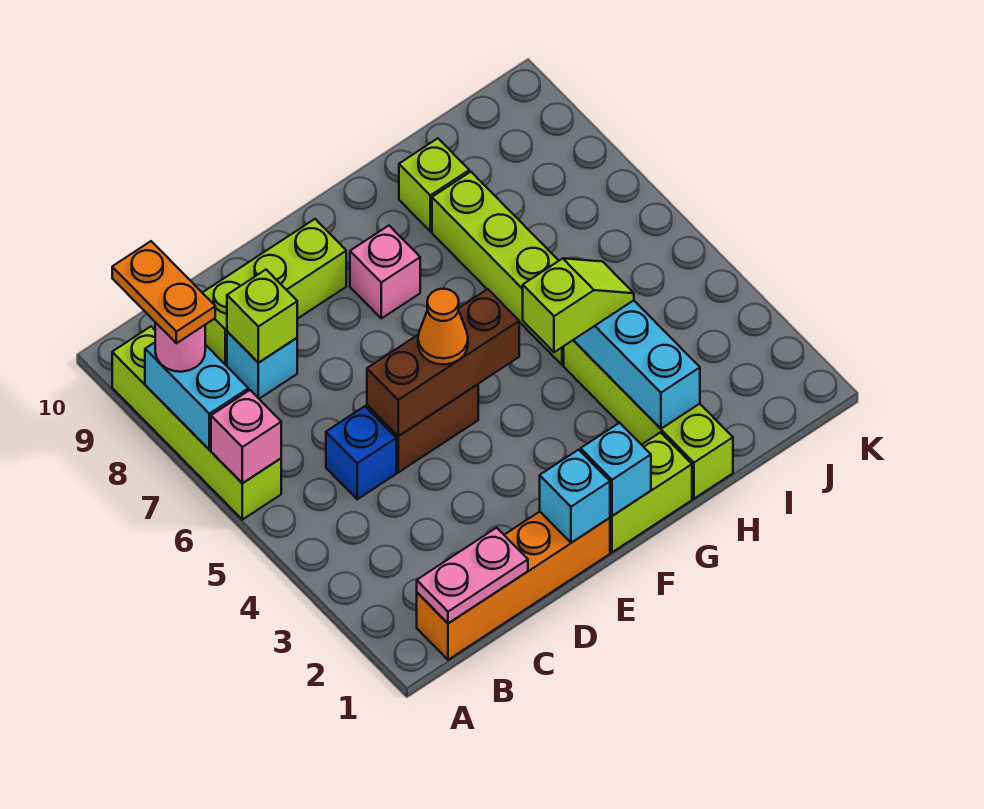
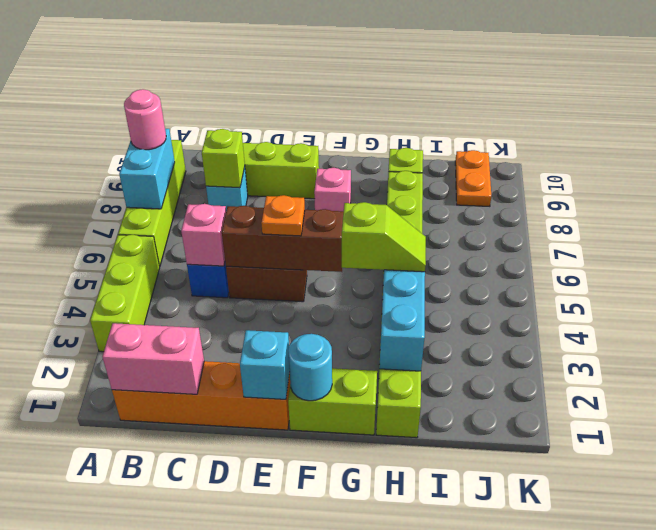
none -> lime brick A3:A5 level 1
pink brick A6 level 2 -> pink brick C5 level 2
orange plate A8:A9 level 4 -> orange plate J9:J10 level 1
pink plate B1:C1 level 2 -> pink brick B1:C1 level 2
orange cone E5 level 3 -> orange plate E5 level 3
cyan brick F1 level 2 -> cyan round brick F1 level 2

